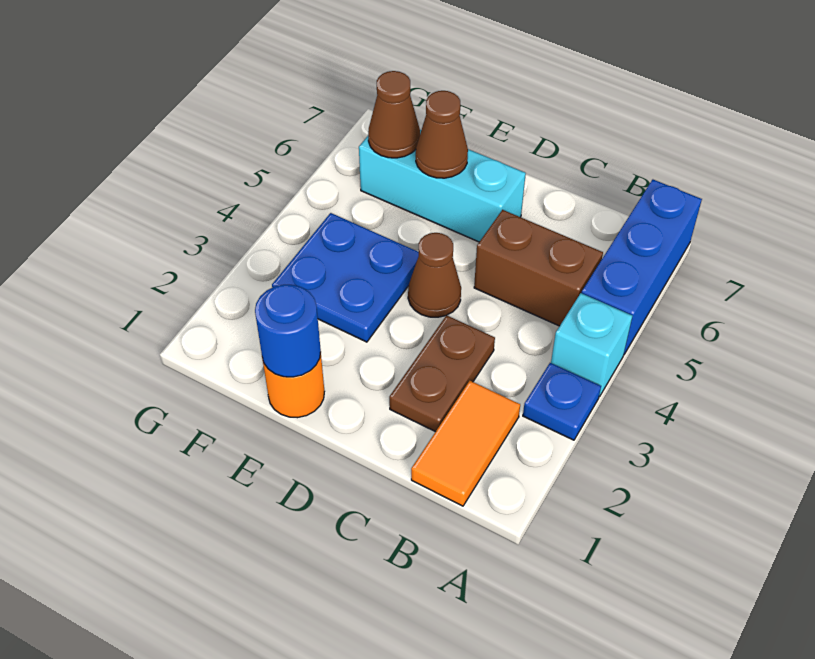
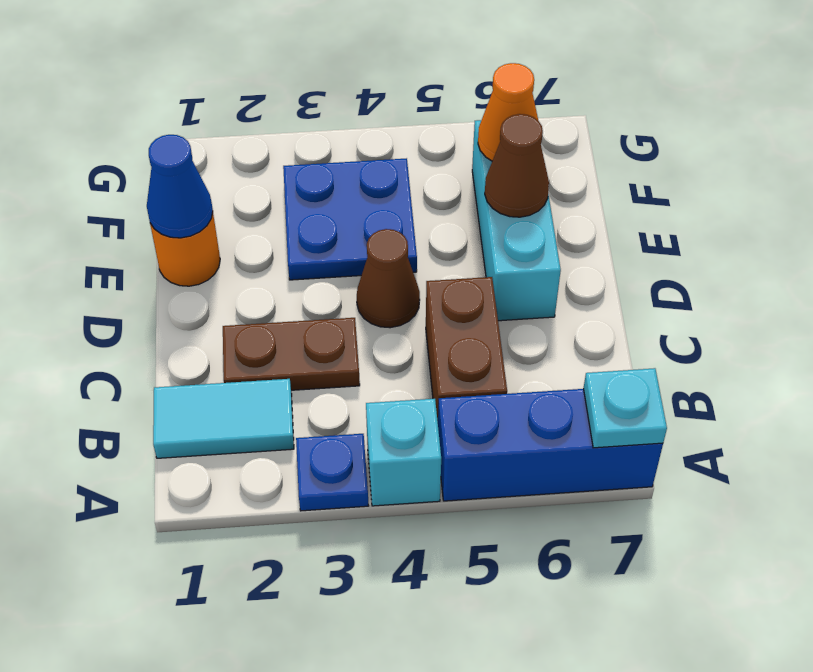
none -> cyan plate A7 level 2
orange tile B1:B2 level 1 -> cyan tile B1:B2 level 1
blue round brick E1 level 2 -> blue cone E1 level 2
brown cone F6 level 2 -> orange cone F6 level 2

